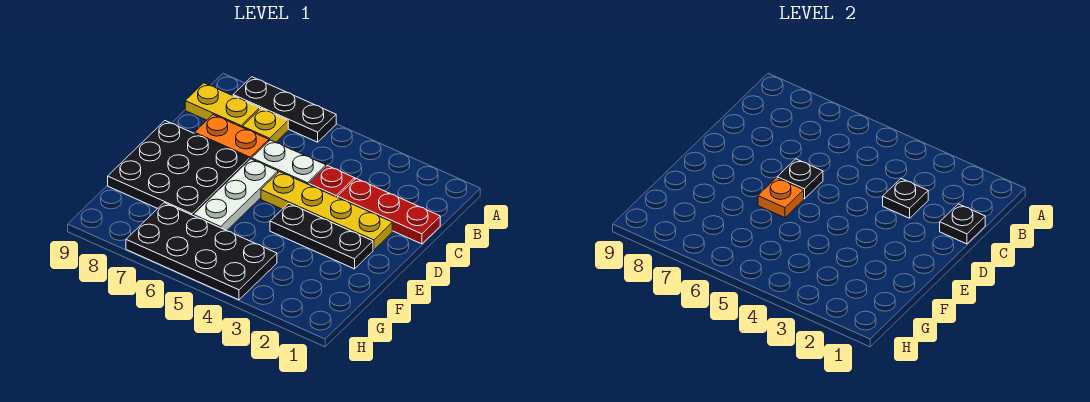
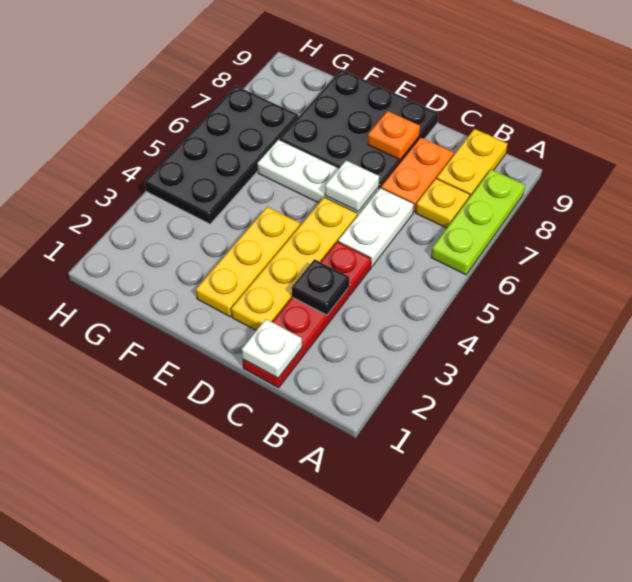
black plate A6:A8 level 1 -> lime plate A6:A8 level 1
black plate C1 level 2 -> white plate C1 level 2
black plate D6 level 2 -> white plate D6 level 2
black plate E2:E4 level 1 -> yellow plate E2:E4 level 1
orange plate E6 level 2 -> orange plate D8 level 2

